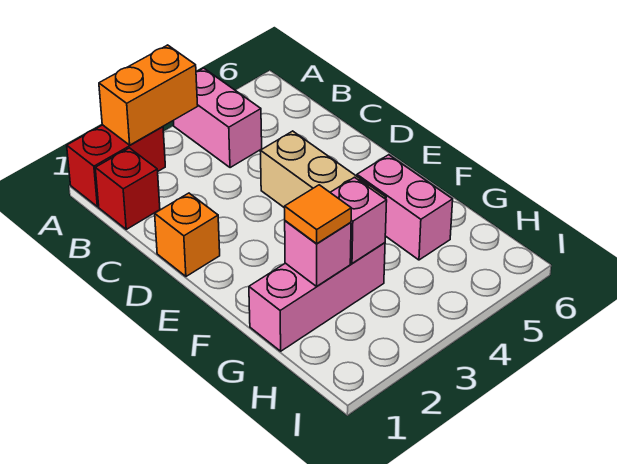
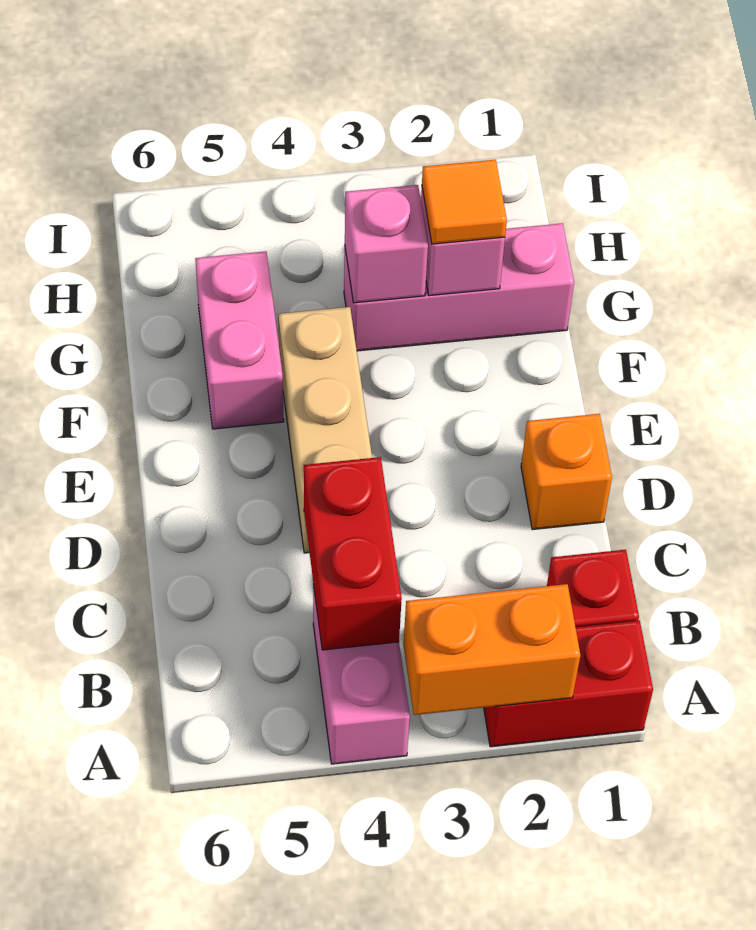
none -> red brick B4:C4 level 2

